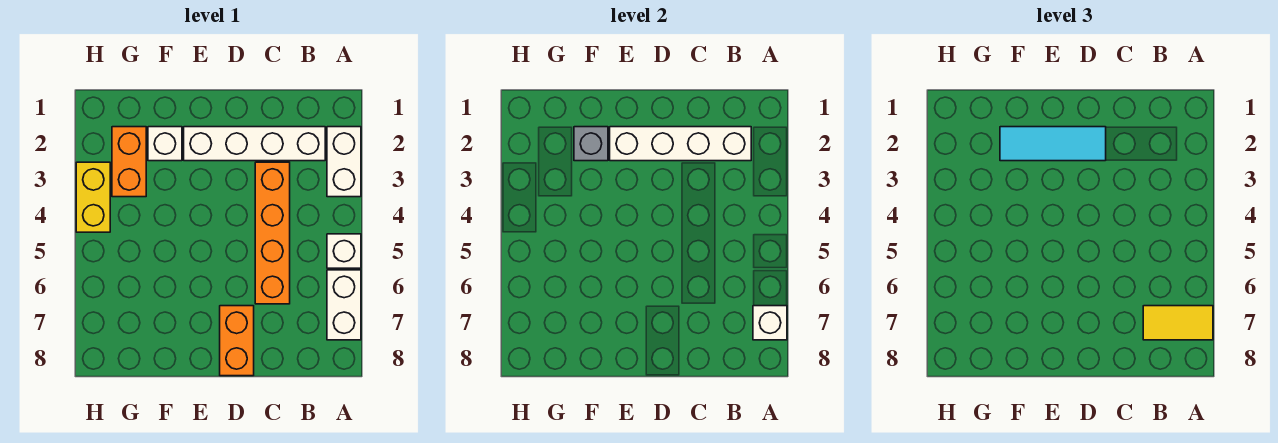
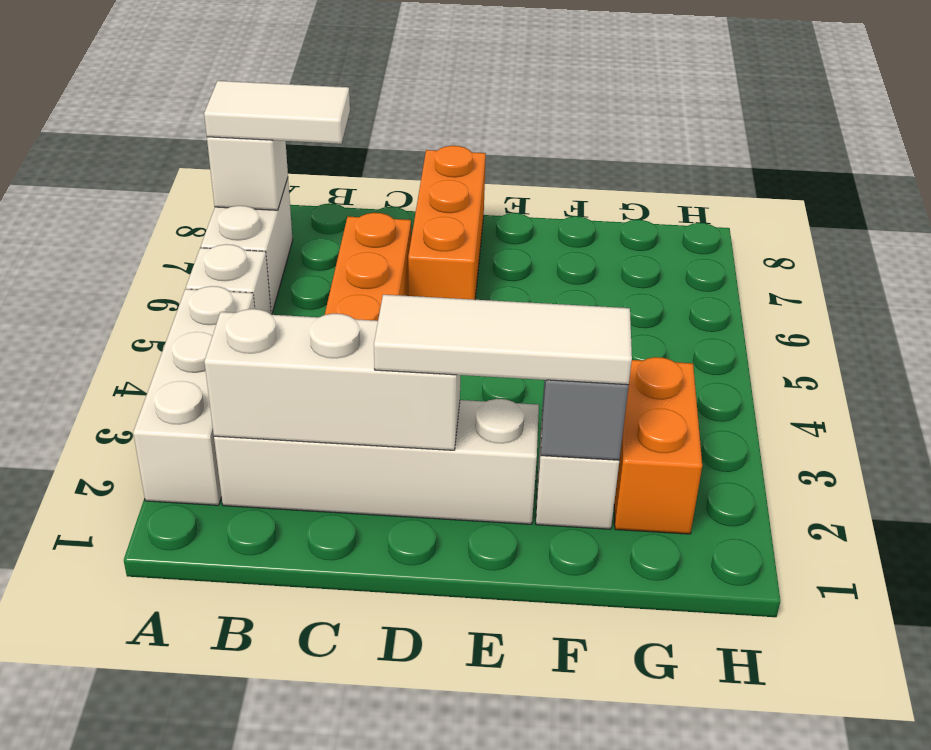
white brick A2:A3 level 1 -> white brick A2:A4 level 1
yellow tile A7:B7 level 3 -> white tile A7:B7 level 3
white brick B2:E2 level 2 -> white brick B2:D2 level 2
cyan tile D2:F2 level 3 -> white tile D2:F2 level 3
orange brick D7:D8 level 1 -> orange brick D6:D8 level 1
yellow brick H3:H4 level 1 -> none

